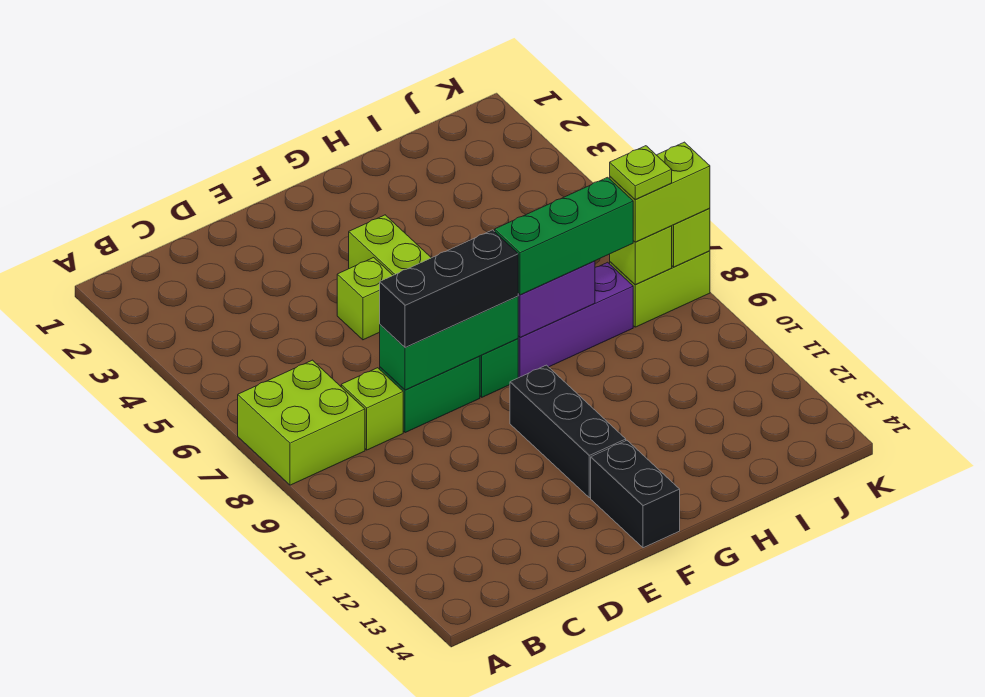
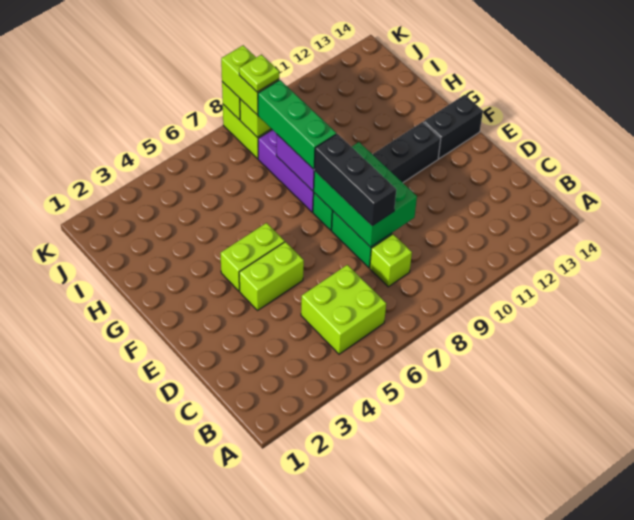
lime brick A7:B8 level 1 -> lime brick B5:C6 level 1
green brick D8:F8 level 2 -> green brick D8:F9 level 2
lime brick E5 level 1 -> lime brick E4:E5 level 1

